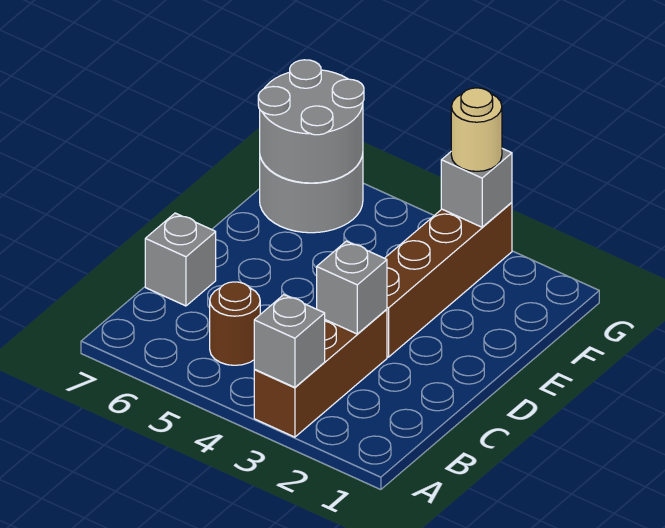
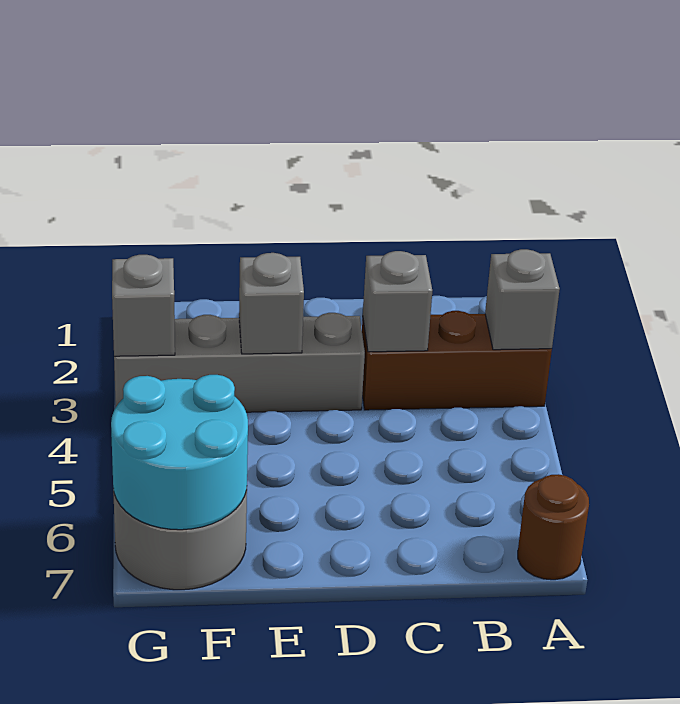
brown round brick B5 level 1 -> brown round brick A7 level 1
grey brick C7 level 1 -> grey brick E3 level 2
brown brick D3:G3 level 1 -> grey brick D3:G3 level 1
grey round brick F6:G7 level 2 -> cyan round brick F6:G7 level 2
tan round brick G3 level 3 -> none

